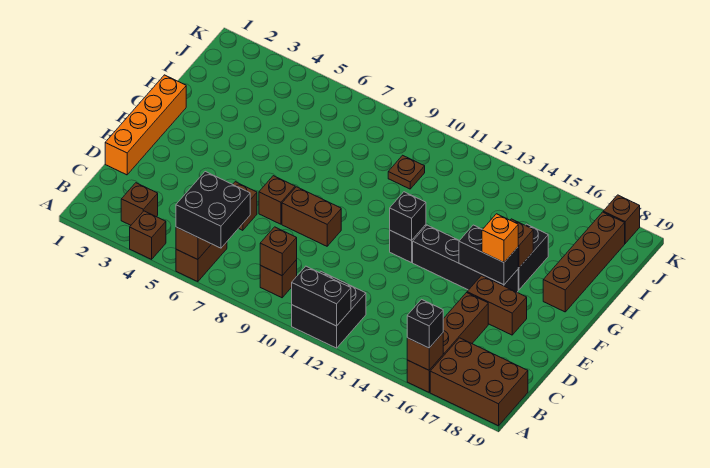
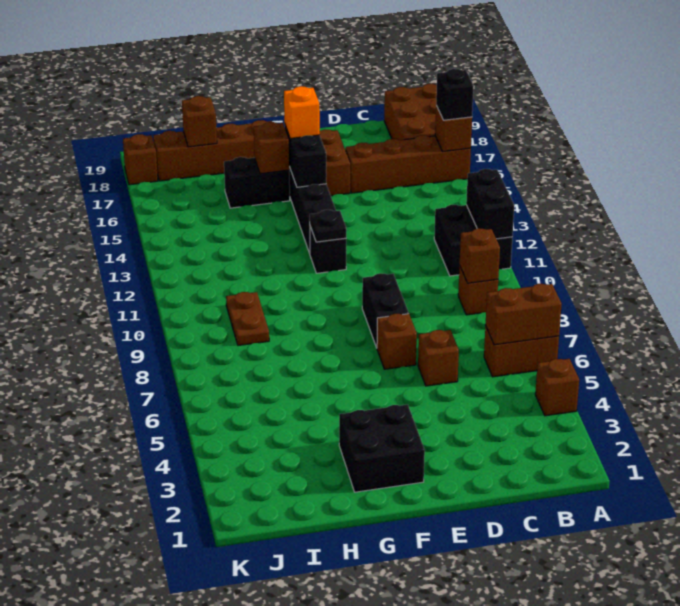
black brick A6:B7 level 3 -> black brick F2:G3 level 1
brown brick B3 level 1 -> brown brick I18 level 2
orange brick D1:G1 level 1 -> none
brown brick E8:E9 level 1 -> black brick E8:E9 level 1
black brick F12 level 2 -> black plate F12 level 2
brown plate I10 level 1 -> brown plate I9:I10 level 1

